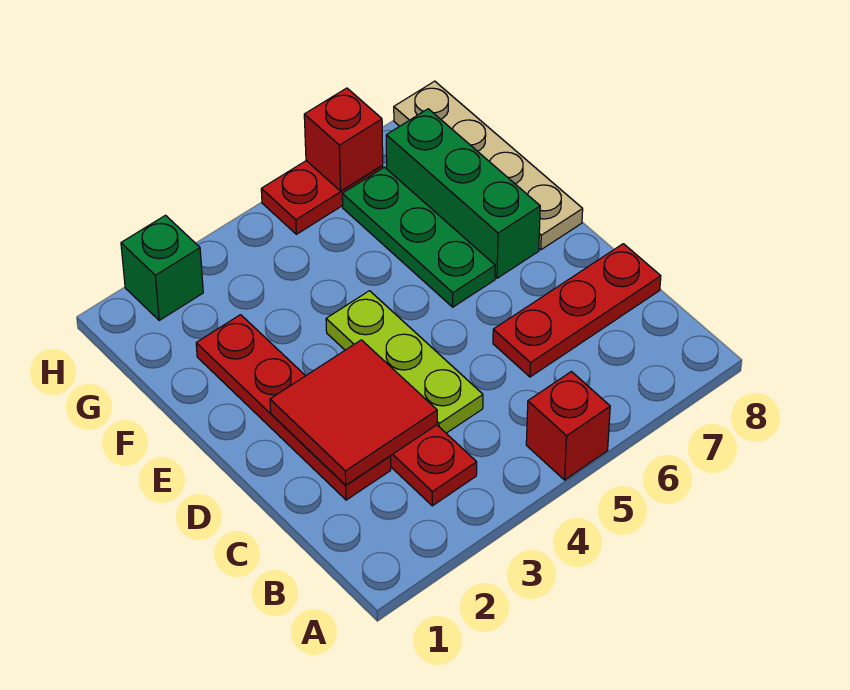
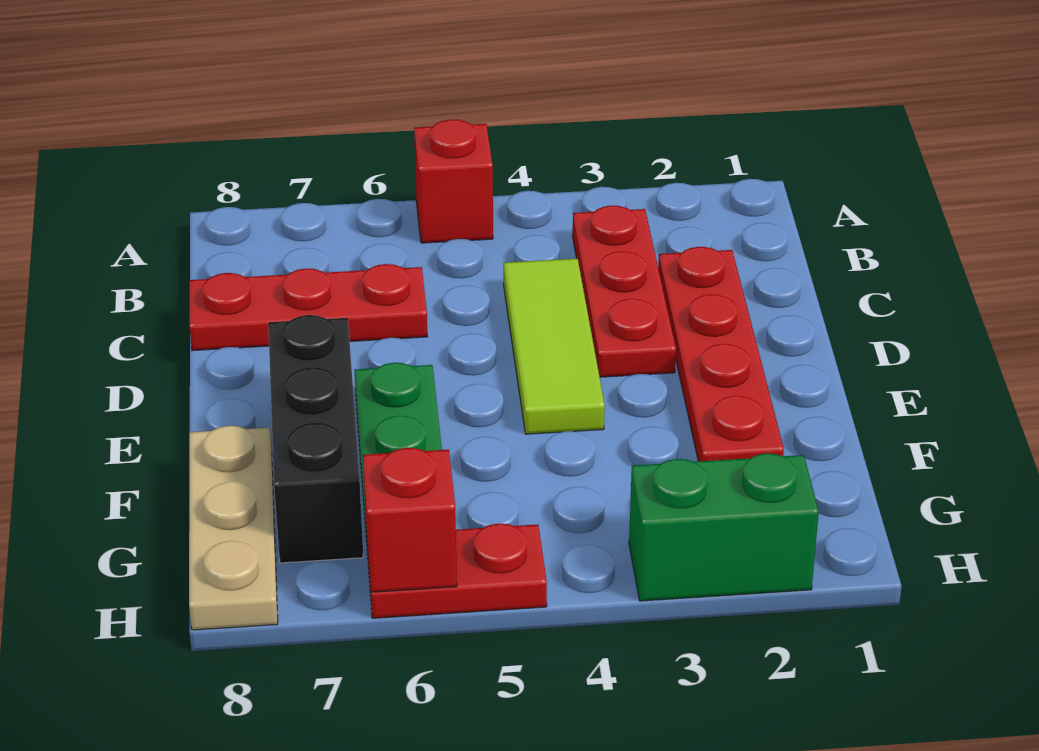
red tile C2:D3 level 2 -> none
lime plate C4:E4 level 1 -> lime tile C4:E4 level 1
green brick E7:G7 level 1 -> black brick E7:G7 level 1
tan plate E8:H8 level 1 -> tan plate F8:H8 level 1
green brick H2 level 1 -> green brick H2:H3 level 1

